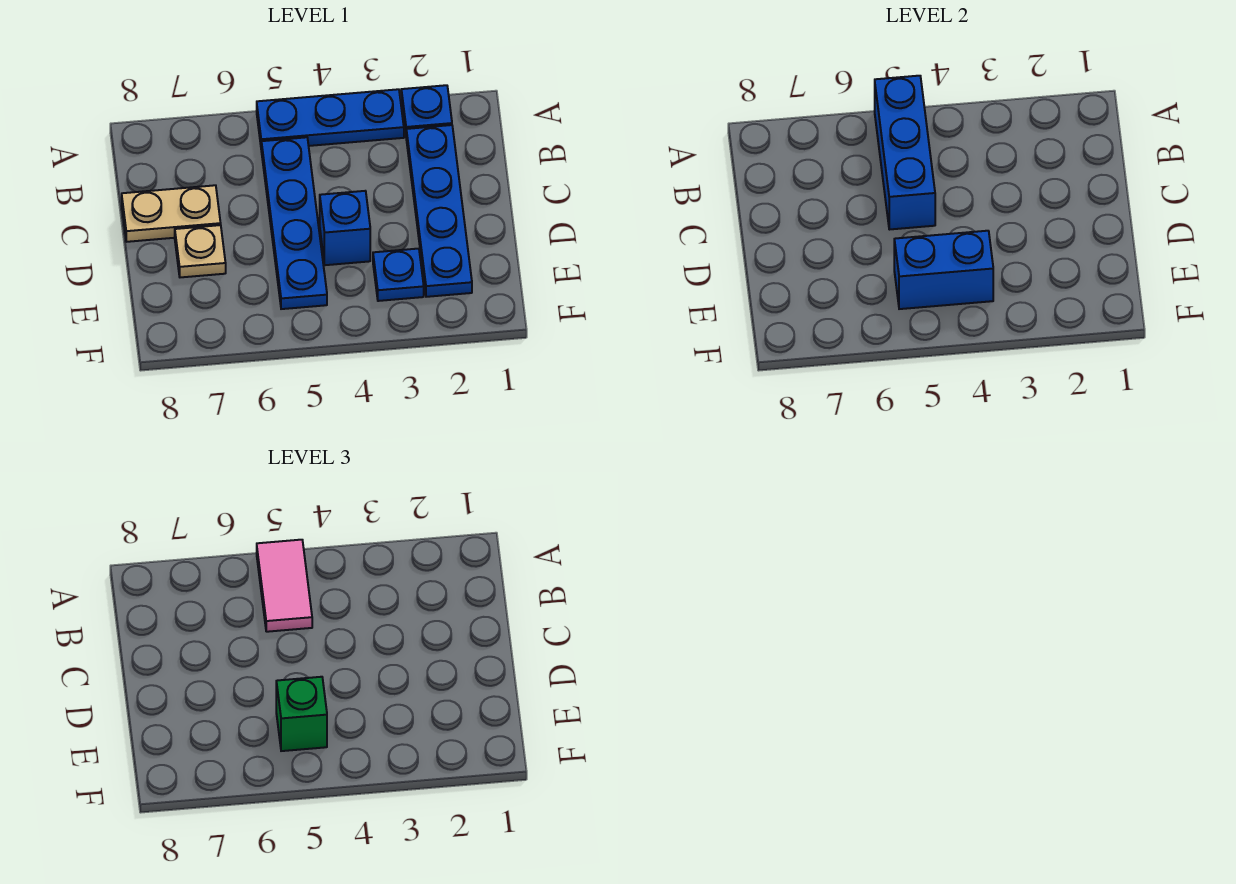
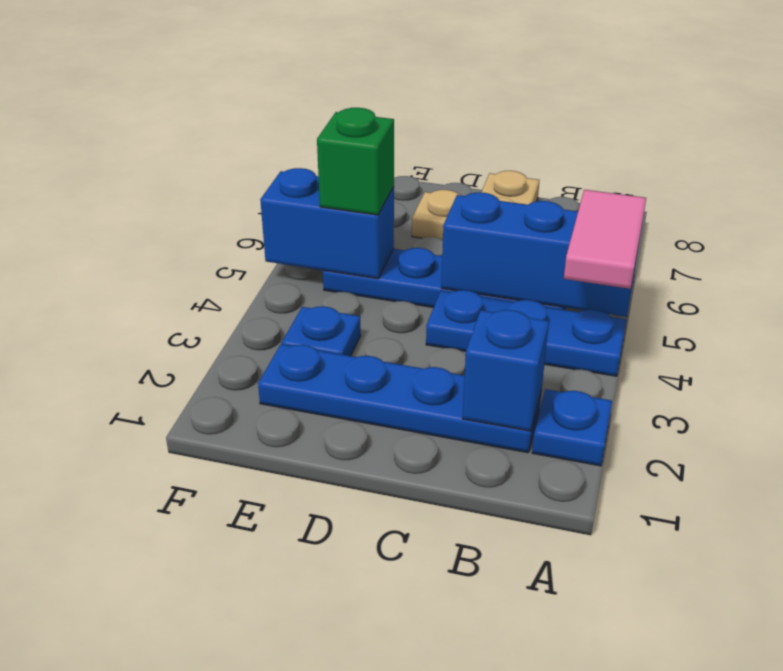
blue plate A3:A5 level 1 -> blue plate A4:C4 level 1
pink tile A5:B5 level 3 -> pink tile A4:A5 level 3
blue brick D4 level 1 -> blue brick B2 level 2
blue brick E4:E5 level 2 -> blue brick E5:F5 level 2

